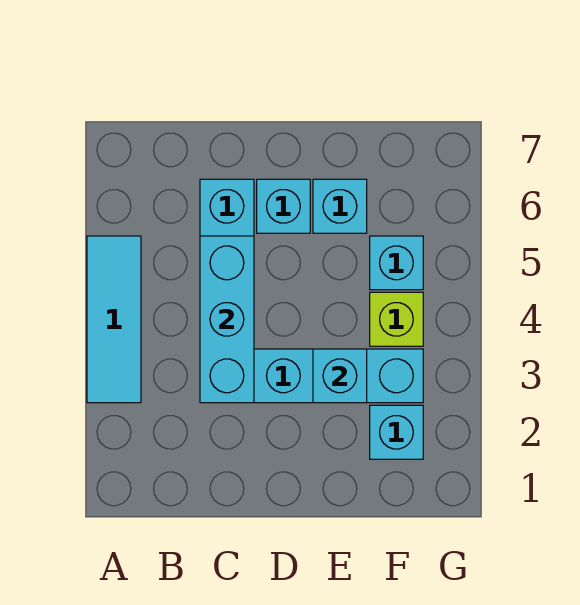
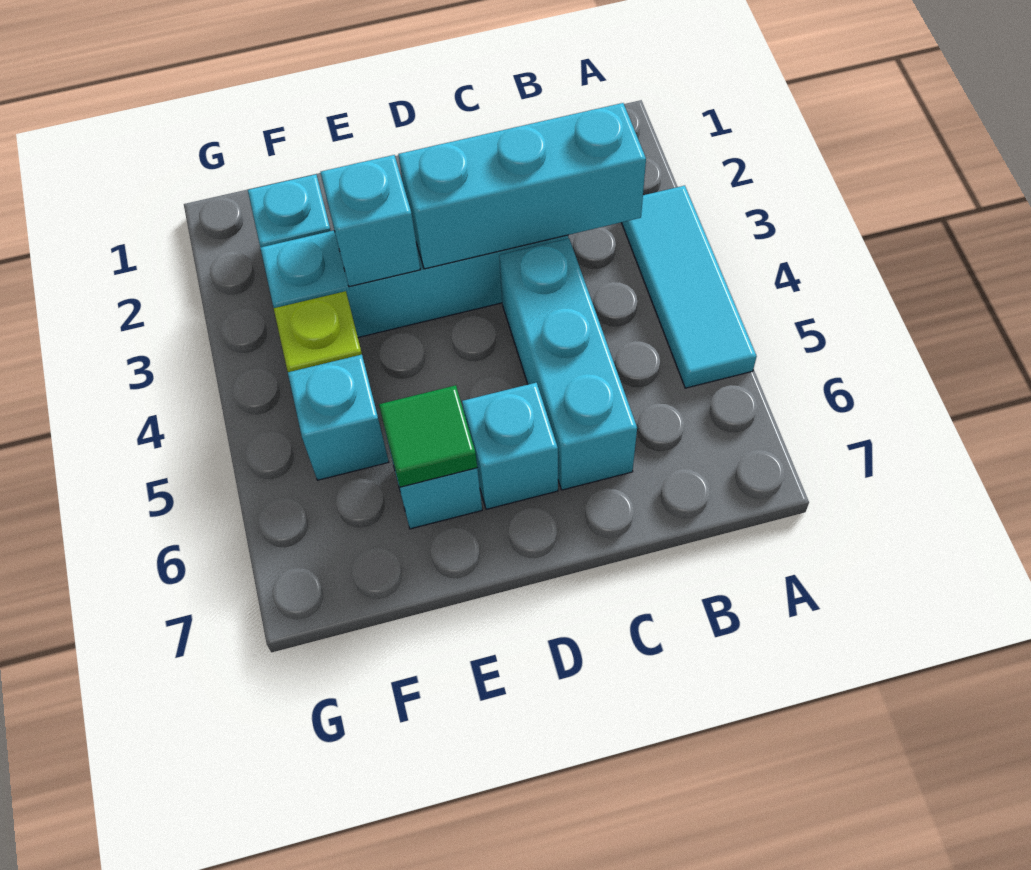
cyan brick C3:C5 level 2 -> cyan brick B3:D3 level 2
none -> green tile E6 level 2

